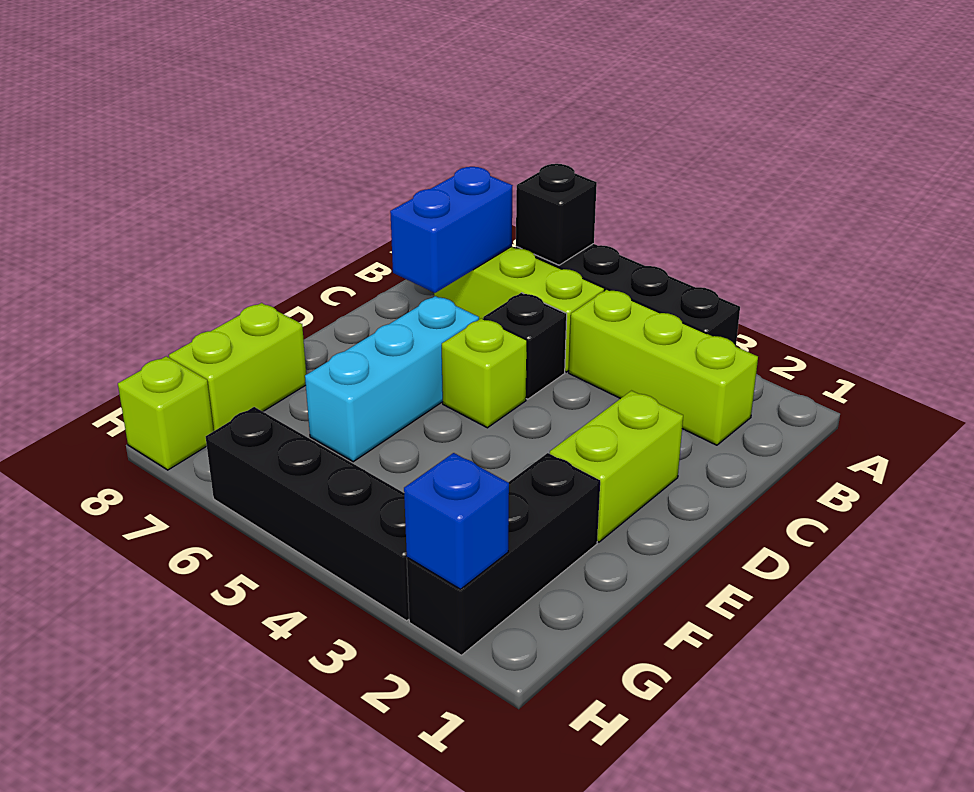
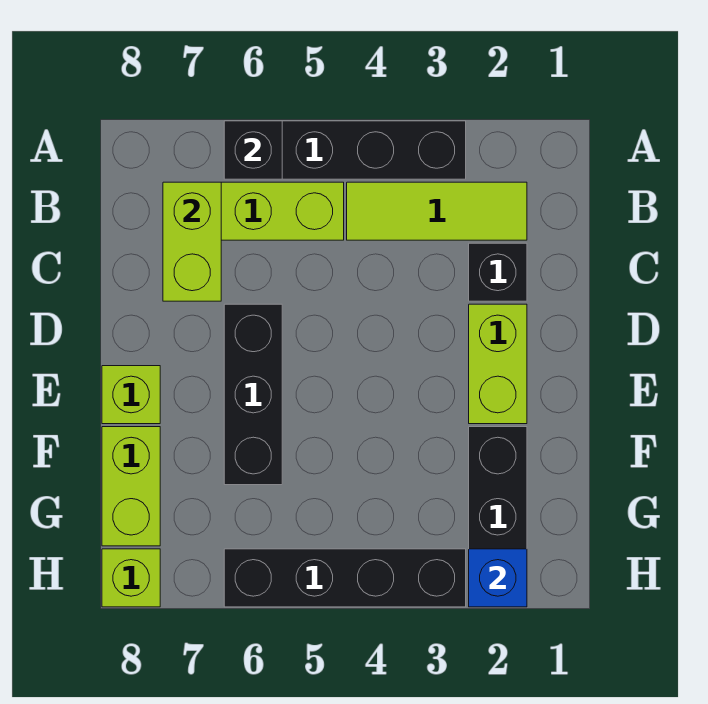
lime brick B2:B4 level 1 -> lime tile B2:B4 level 1
blue brick B7:C7 level 2 -> lime brick B7:C7 level 2
black brick C5 level 1 -> black brick C2 level 1
lime brick D5 level 1 -> lime brick E8 level 1
cyan brick D6:F6 level 1 -> black brick D6:F6 level 1

